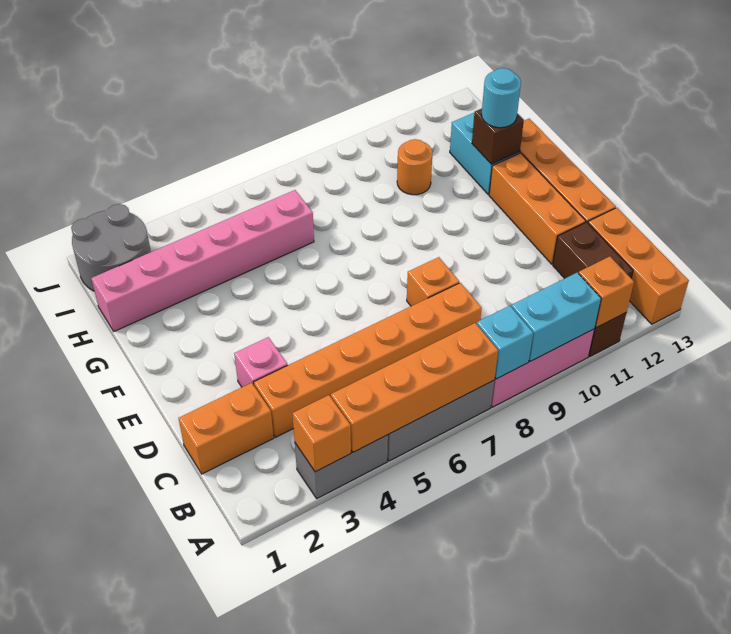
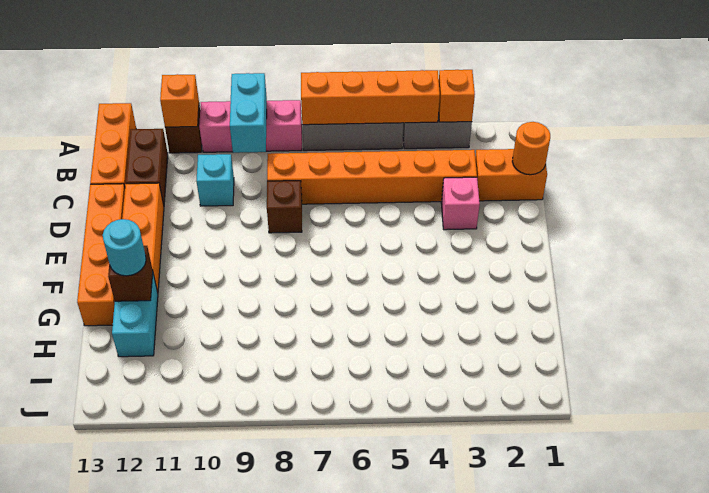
cyan brick A8 level 2 -> cyan brick C10 level 1
cyan brick A9:A10 level 2 -> cyan brick A9:B9 level 2
orange brick D8 level 1 -> brown brick D8 level 1
pink brick H1:H6 level 1 -> none
orange round brick H10 level 1 -> orange round brick C1 level 2
grey round brick I1:J2 level 1 -> none

